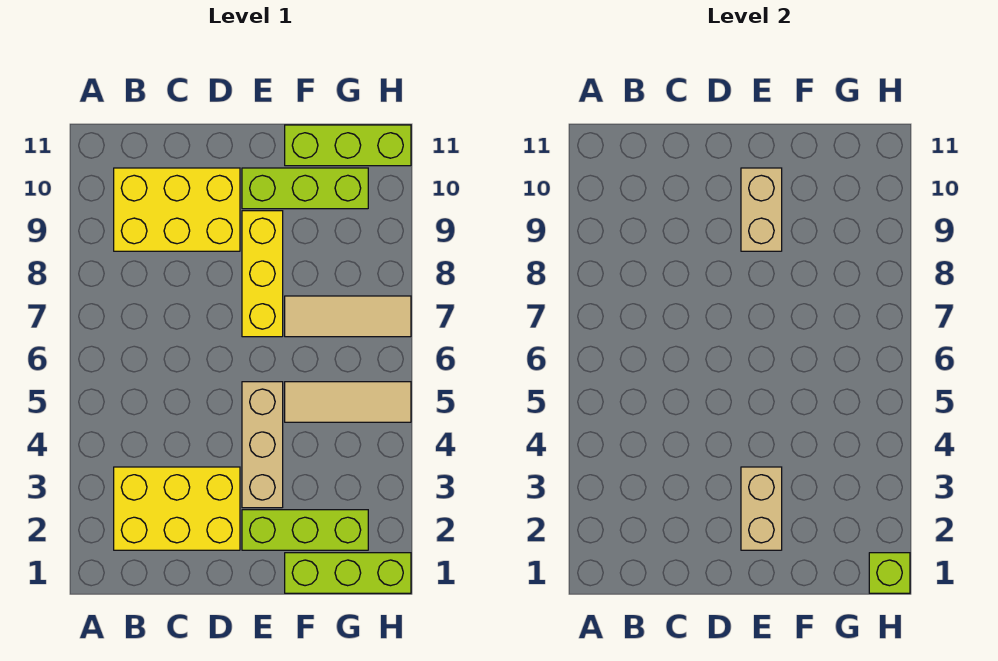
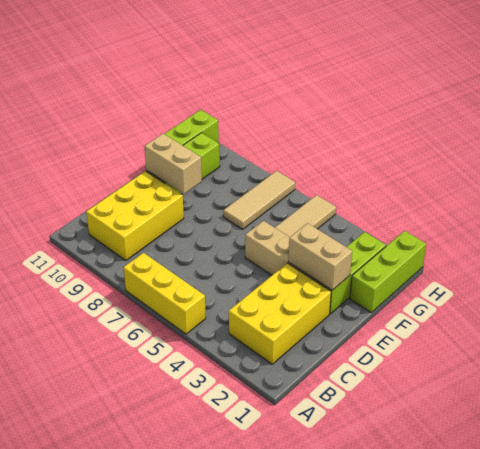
yellow brick E7:E9 level 1 -> yellow brick A5:A7 level 1
lime brick H1 level 2 -> none

